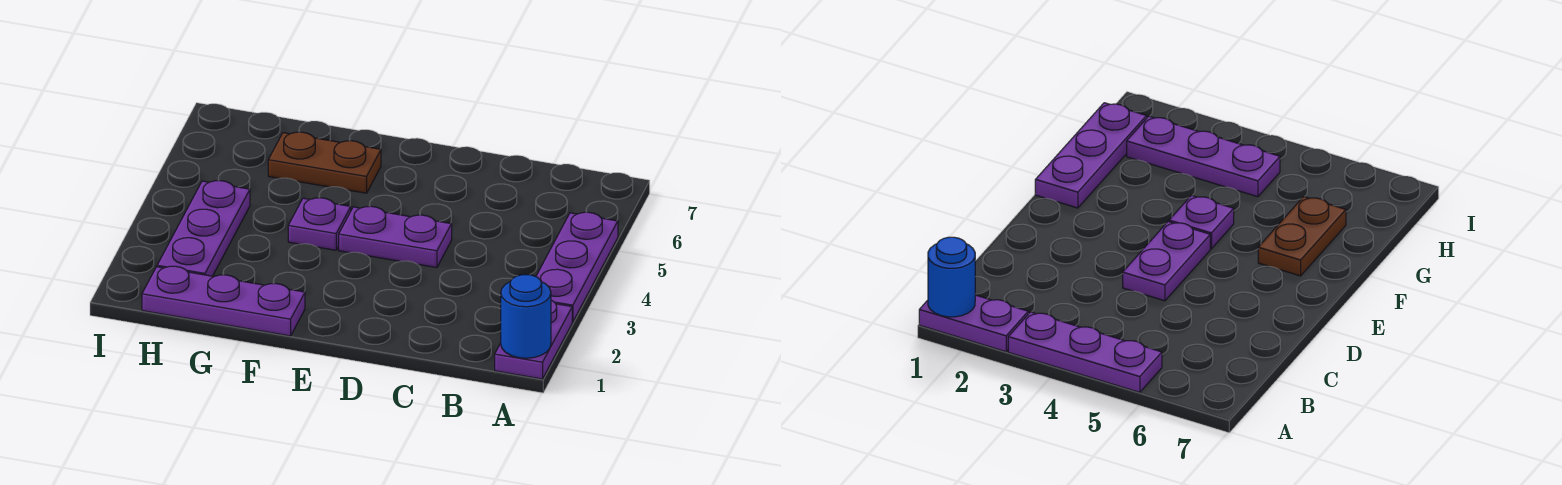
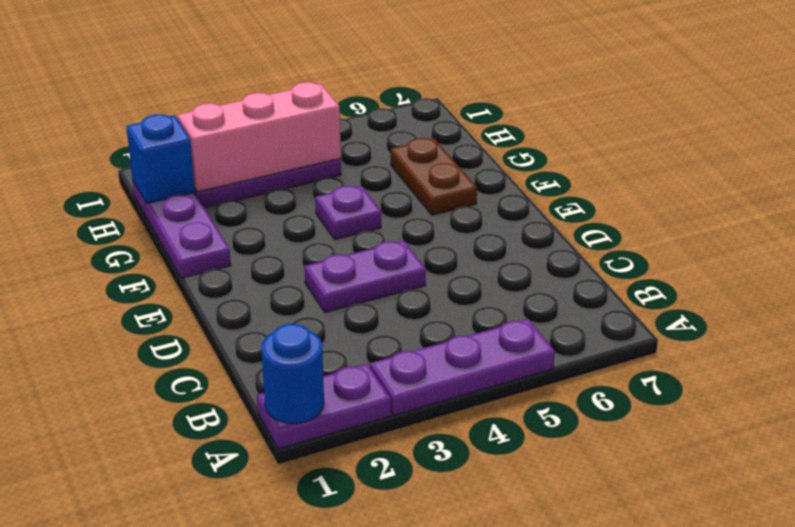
purple plate D4:E4 level 1 -> purple plate D3:D4 level 1
none -> blue brick H1 level 2
none -> pink brick H2:H4 level 2

